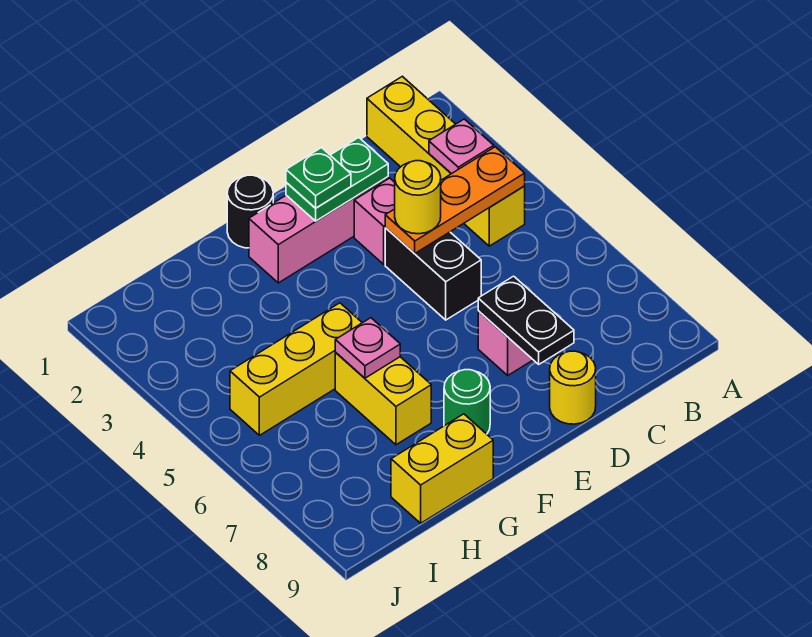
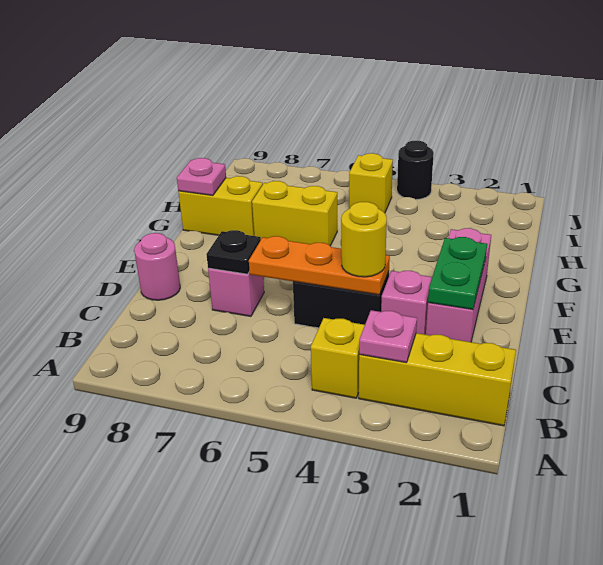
orange plate B4:D4 level 2 -> orange plate D4:D6 level 2
black plate D7:D8 level 2 -> black plate D7 level 2
yellow round brick D9 level 1 -> pink round brick D9 level 1
green plate E2 level 3 -> none
black round brick F1 level 1 -> black round brick J4 level 1
green round brick F8 level 1 -> none
yellow brick G5:I5 level 1 -> yellow brick I5 level 1
pink plate G6 level 2 -> pink plate G9 level 2
yellow brick G9:H9 level 1 -> yellow brick G8:G9 level 1

